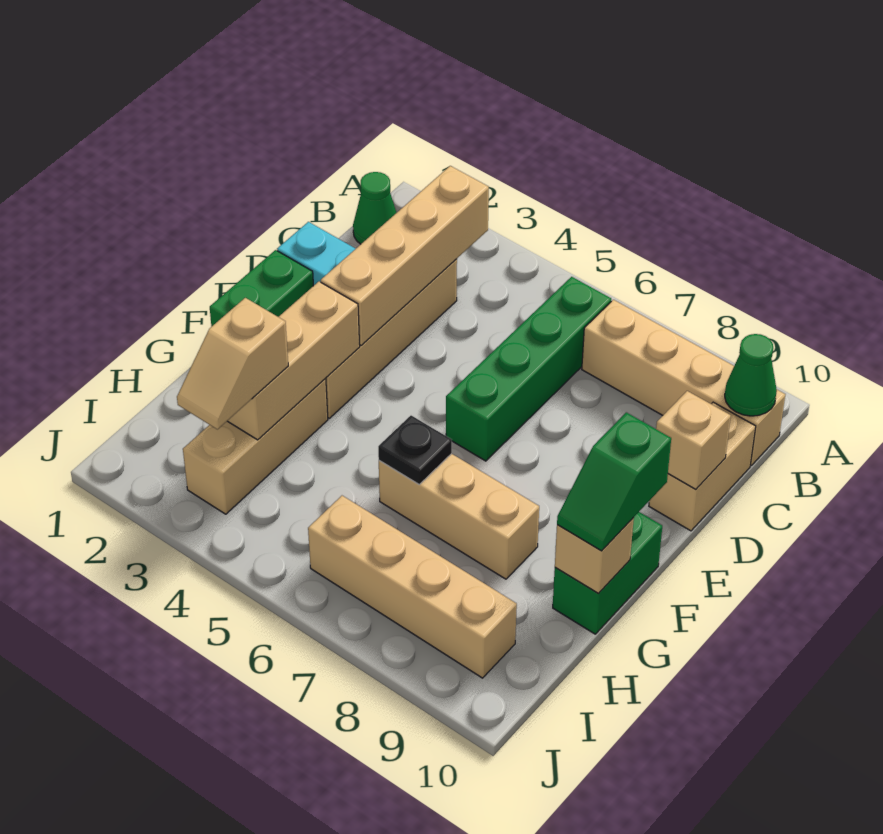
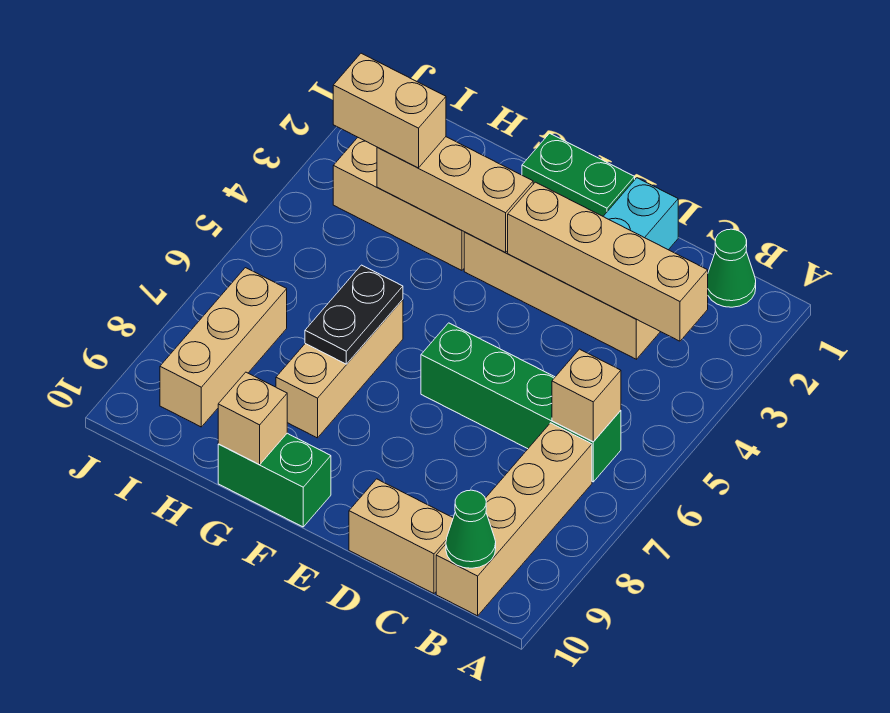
tan brick D10 level 2 -> tan brick B6 level 2
green slope F10:G10 level 3 top F -> none
black plate G6 level 2 -> black plate G6:G7 level 2
tan slope H3:I3 level 3 top H -> tan brick H3:I3 level 3
tan brick I6:I9 level 1 -> tan brick I7:I9 level 1

